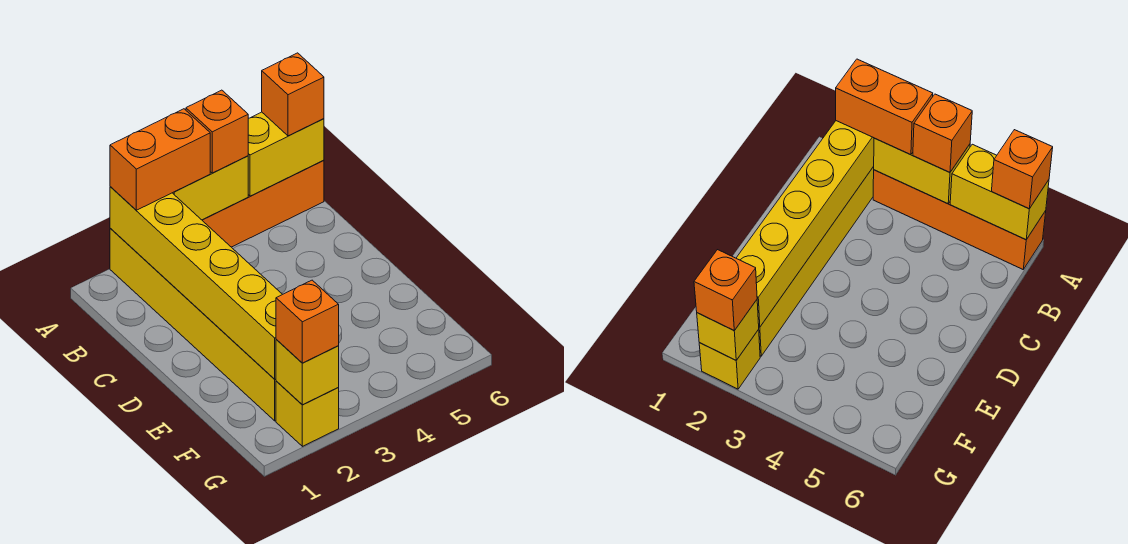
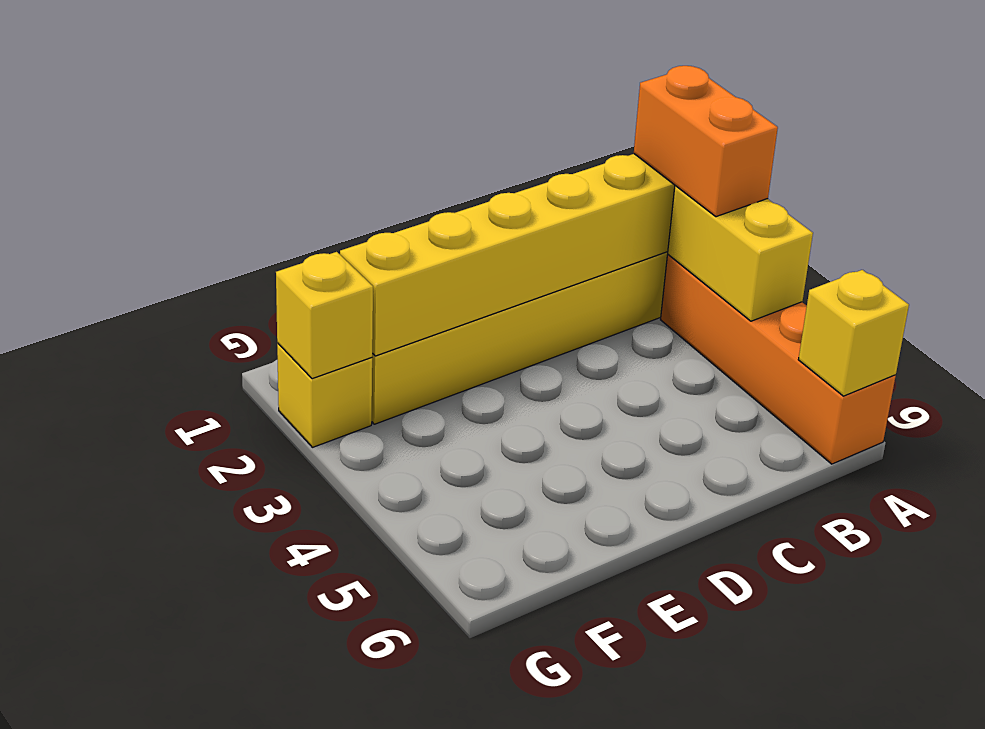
orange brick A4 level 3 -> none
yellow brick A5:A6 level 2 -> yellow brick A6 level 2
orange brick A6 level 3 -> none
orange brick G2 level 3 -> none

